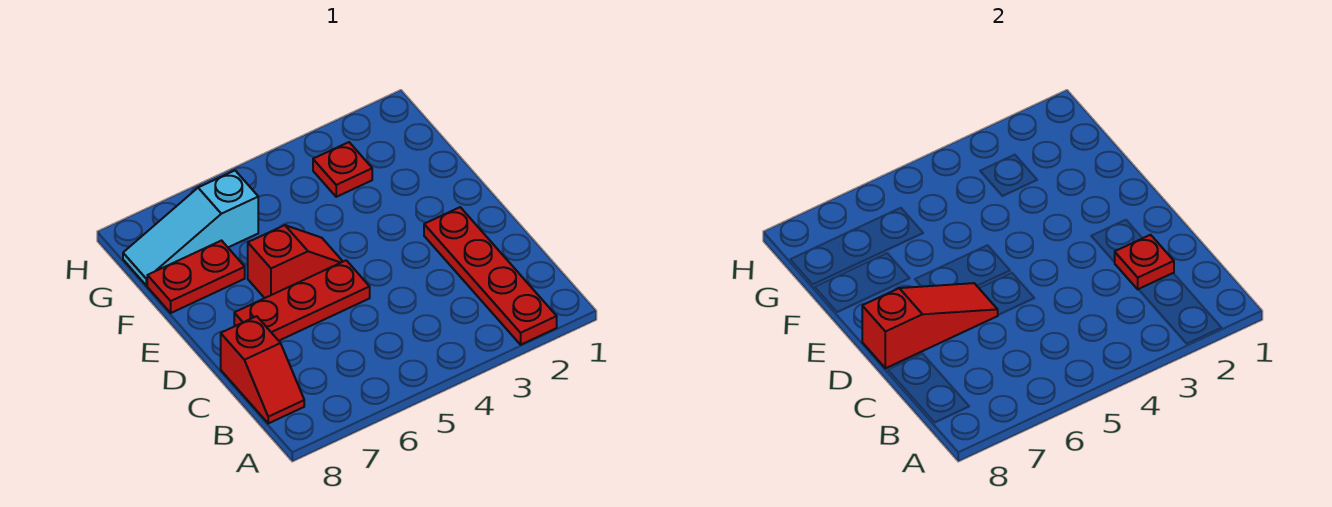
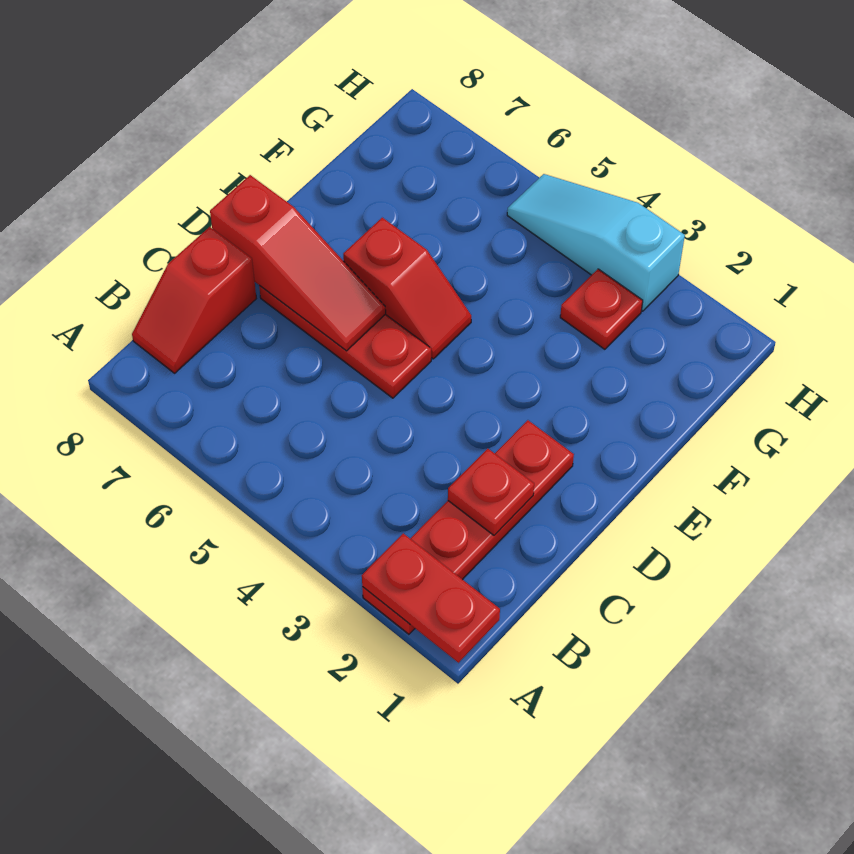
red plate F7:F8 level 1 -> red plate A1:A2 level 2
cyan slope G6:G8 level 1 top 6 -> cyan slope H3:H5 level 1 top 3

